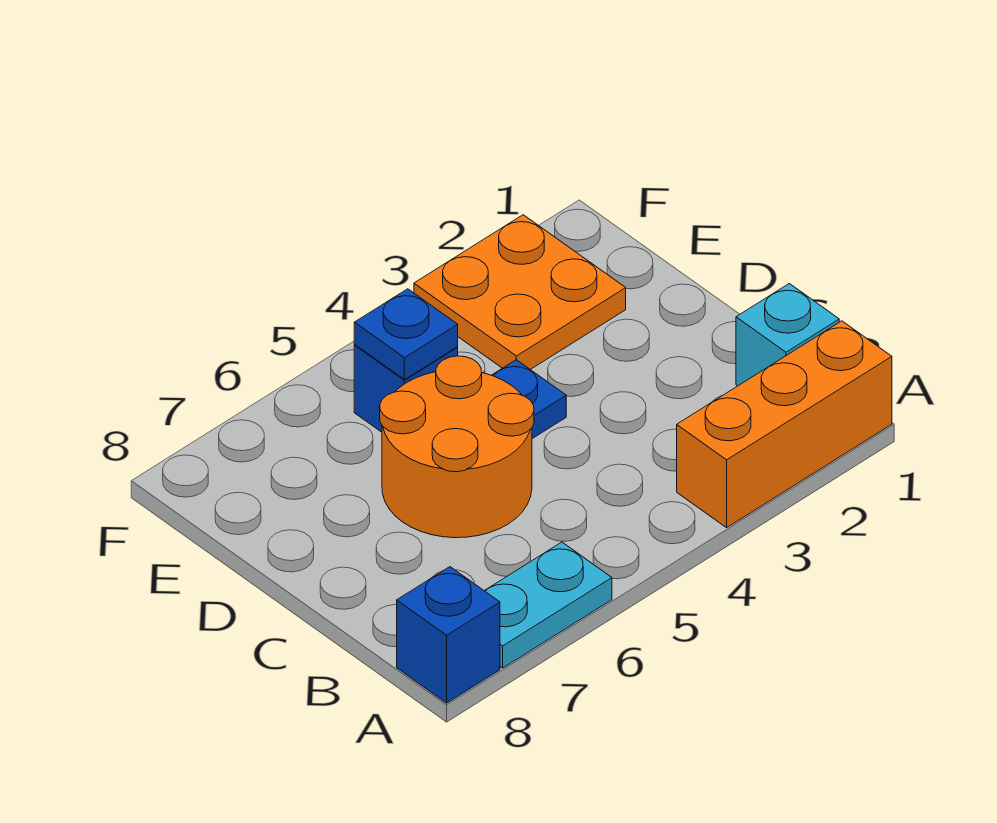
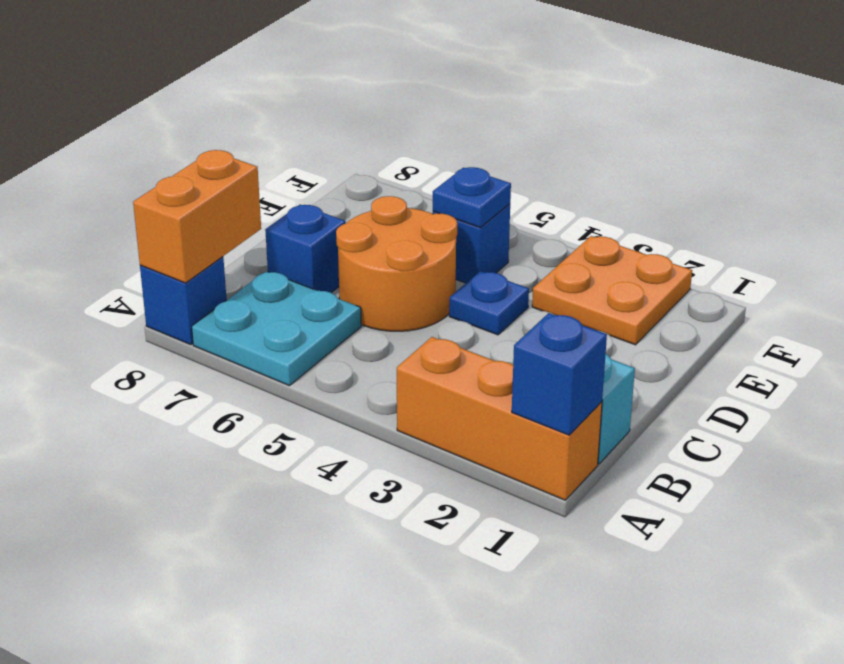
none -> blue brick A1 level 2
cyan plate A6:A7 level 1 -> cyan plate A6:B7 level 1
none -> orange brick A8:B8 level 2
none -> blue brick C7 level 1

